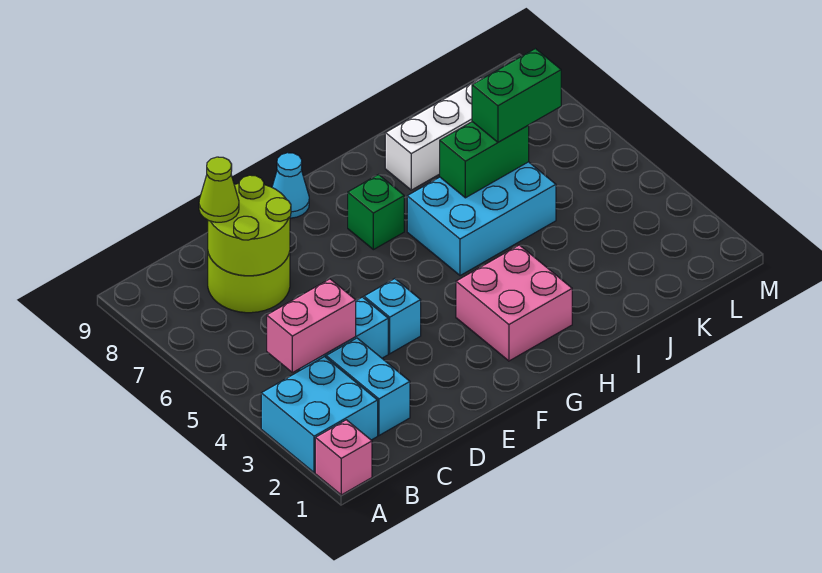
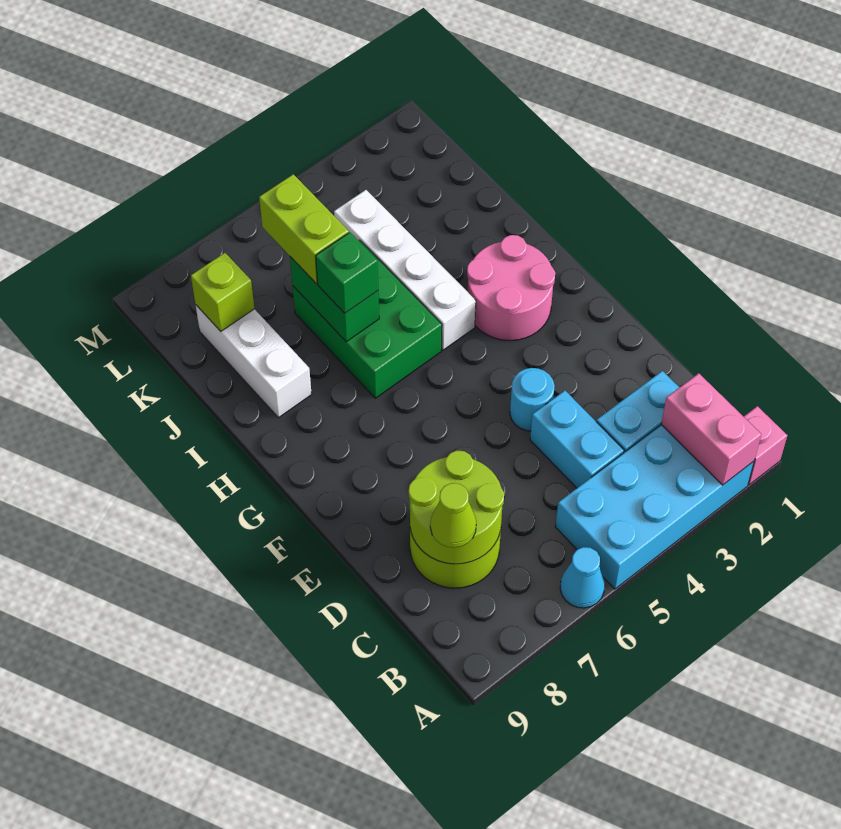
cyan brick A2:B3 level 1 -> cyan brick A2:B5 level 1
pink brick B4:C4 level 2 -> pink brick A2:B2 level 2
cyan brick E4 level 1 -> cyan round brick E4 level 1
cyan cone F9 level 1 -> cyan cone A6 level 1
pink brick G2:H3 level 1 -> pink round brick G2:H3 level 1
green brick G7 level 1 -> green brick I6 level 3
none -> white brick H4:K4 level 1
cyan brick H5:J6 level 1 -> green brick H5:J6 level 1
green brick J6:K6 level 3 -> lime brick J6:K6 level 3
none -> lime brick K8 level 2

